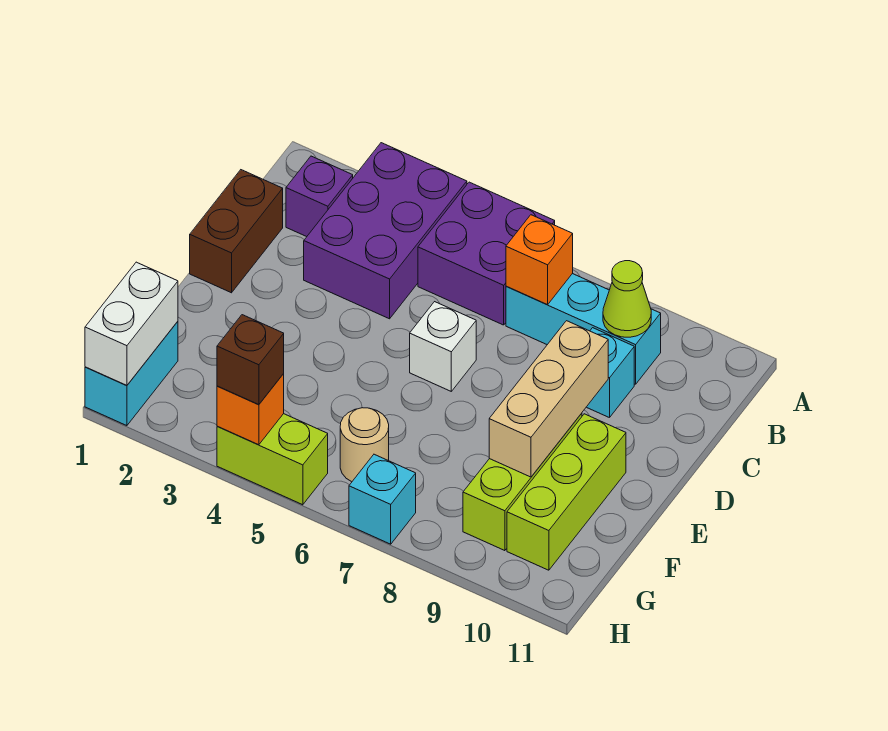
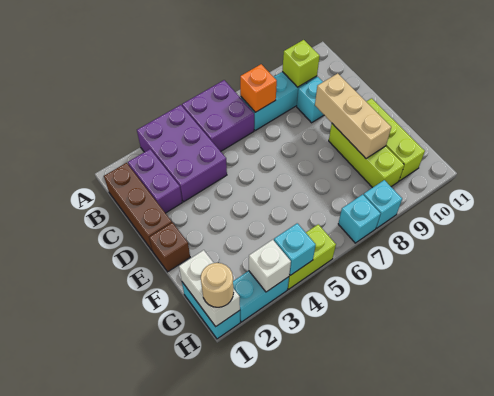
purple brick B2 level 1 -> purple brick B2:C2 level 1
lime cone B9 level 2 -> lime brick B9 level 2
brown brick C1:D1 level 1 -> brown brick B1:D1 level 1
white brick D6 level 1 -> white brick H3 level 2
tan round brick G6 level 1 -> tan round brick H1 level 3
none -> cyan brick H2:H3 level 1
orange brick H4 level 2 -> cyan brick H4 level 2
brown brick H4 level 3 -> brown brick E1 level 1
none -> cyan brick H8 level 1

